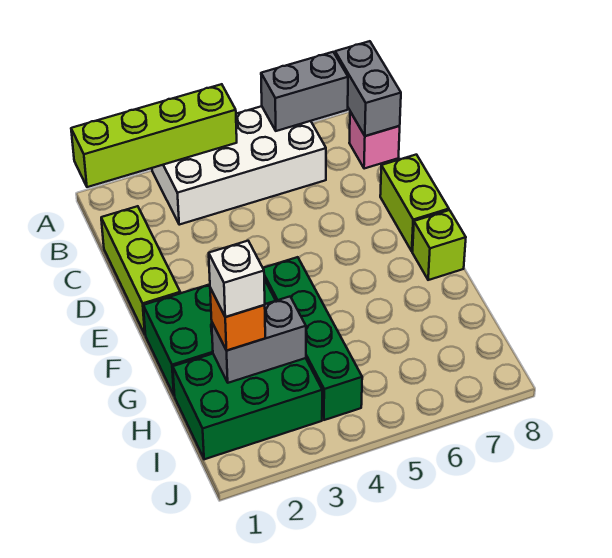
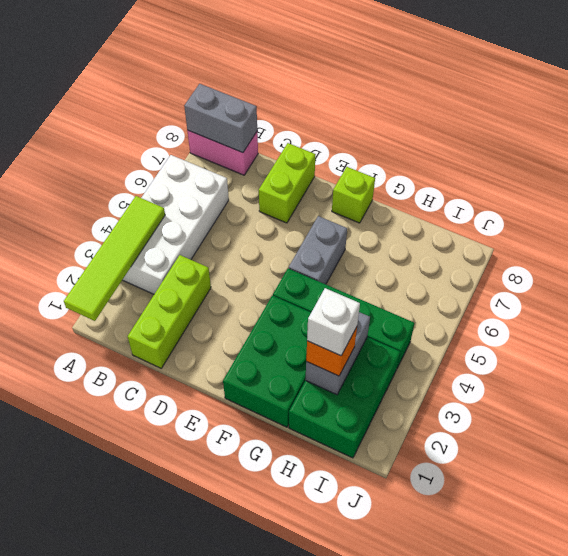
lime brick A1:A4 level 2 -> lime tile A1:A4 level 2
grey brick A6:A7 level 2 -> grey brick F5:F6 level 1
pink brick B8 level 1 -> pink brick A8:B8 level 1
lime brick C1:E1 level 1 -> lime brick C1:C3 level 1
lime brick D8:E8 level 1 -> lime brick D7:D8 level 1

